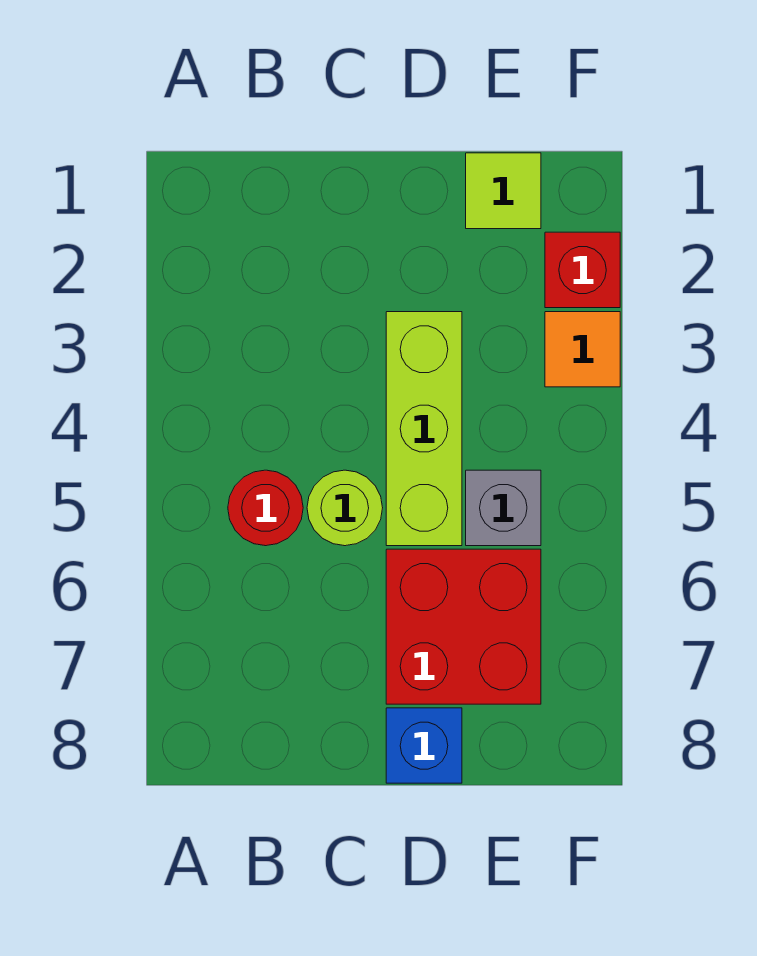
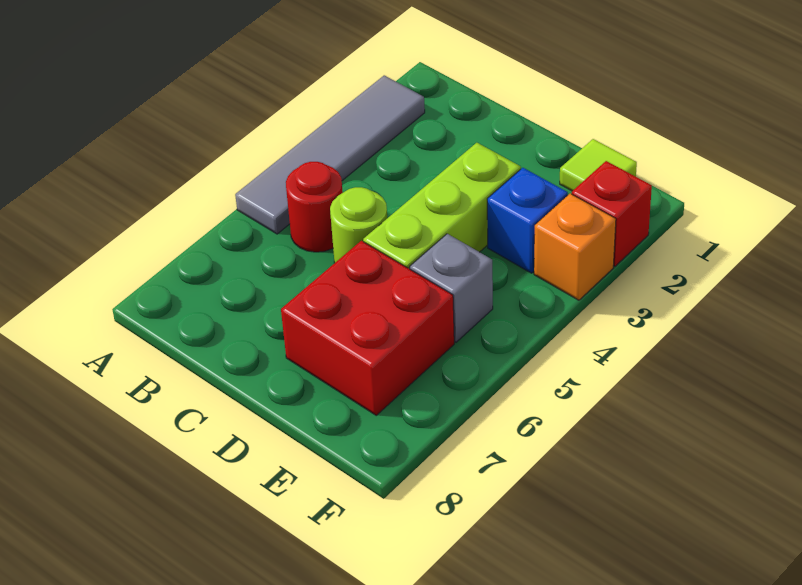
none -> grey tile A2:A5 level 1
blue brick D8 level 1 -> blue brick E3 level 1
orange tile F3 level 1 -> orange brick F3 level 1

